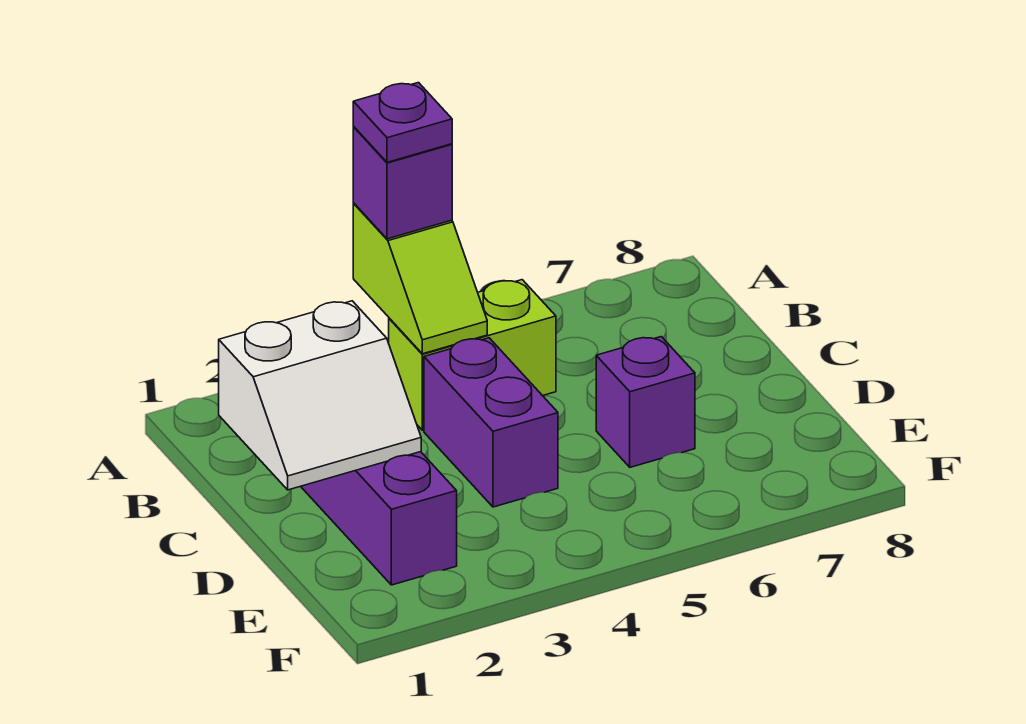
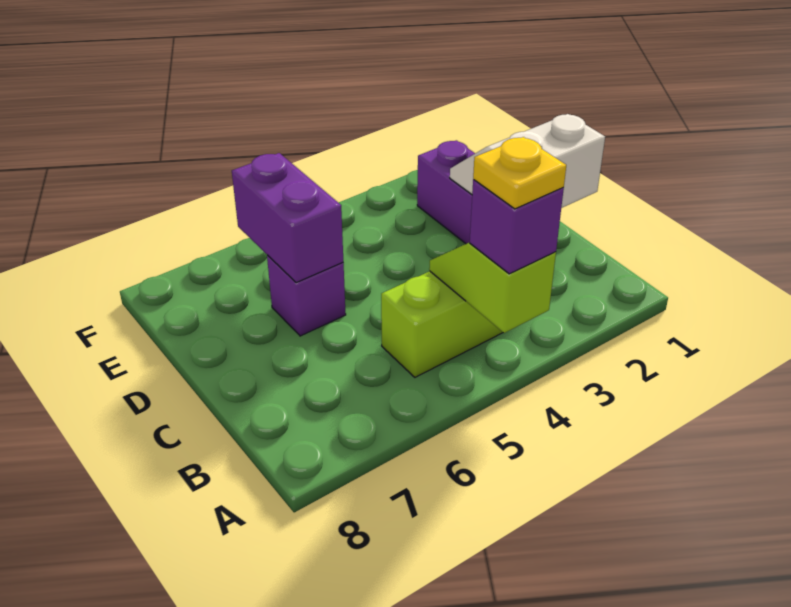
purple plate A4 level 4 -> yellow plate A4 level 4
purple brick C4:D4 level 1 -> purple brick D6:E6 level 2

